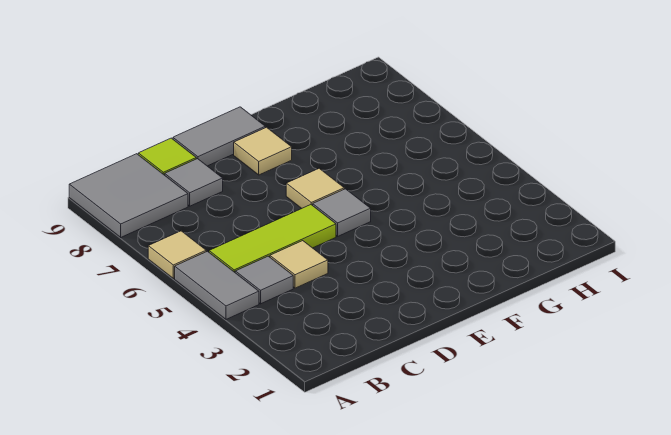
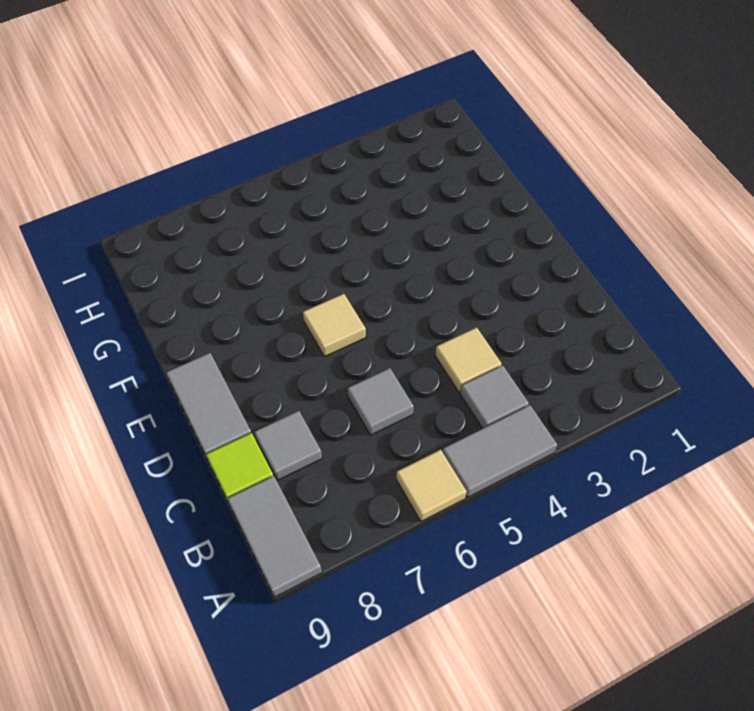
grey tile A8:B9 level 1 -> grey tile A9:B9 level 1
lime tile B5:D5 level 1 -> none
grey tile E5 level 1 -> grey tile C6 level 1
tan tile E8 level 1 -> none

